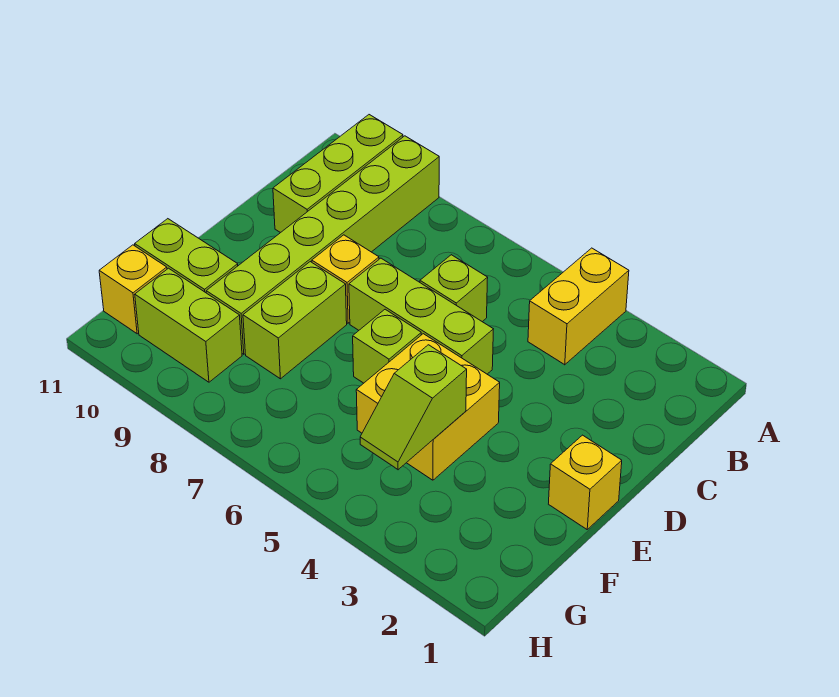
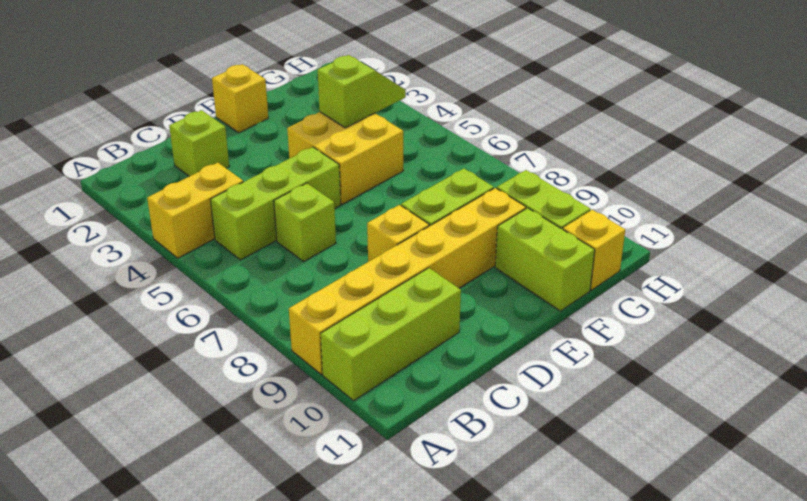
lime brick A9:F9 level 1 -> yellow brick A9:F9 level 1
lime brick D5:D7 level 1 -> lime brick B5:D5 level 1
lime brick E6 level 1 -> lime brick C2 level 1

